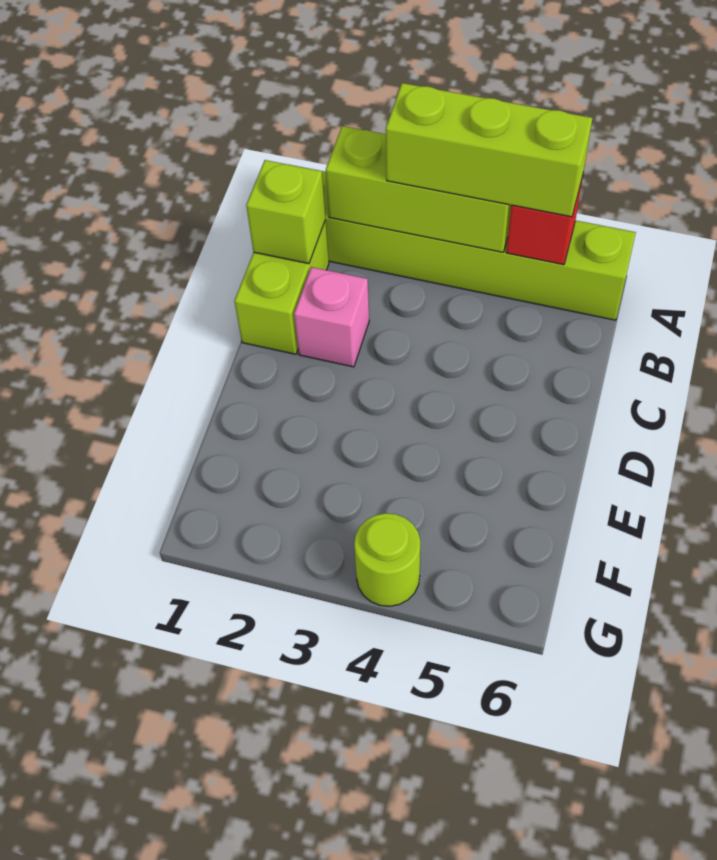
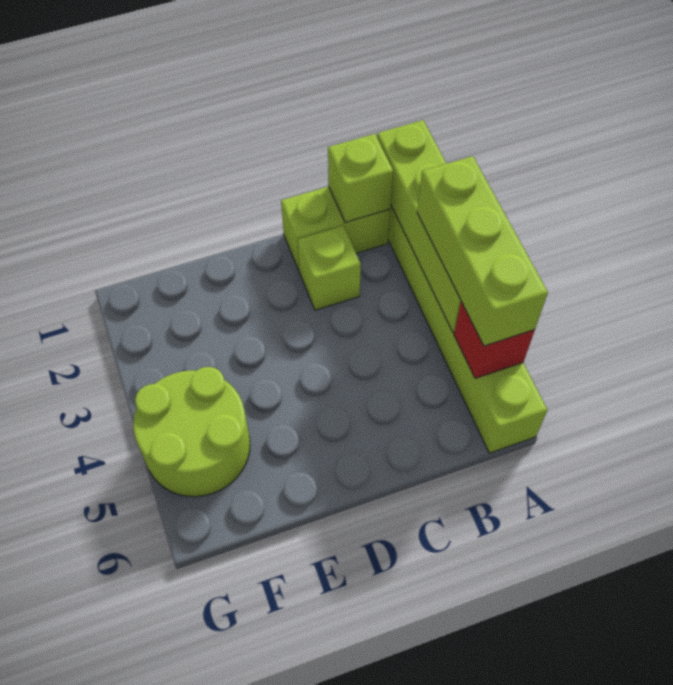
lime brick A2:A4 level 2 -> lime brick A1:A4 level 2
pink brick C2 level 1 -> lime brick C2 level 1
lime round brick G4 level 1 -> lime round brick F4:G5 level 1

